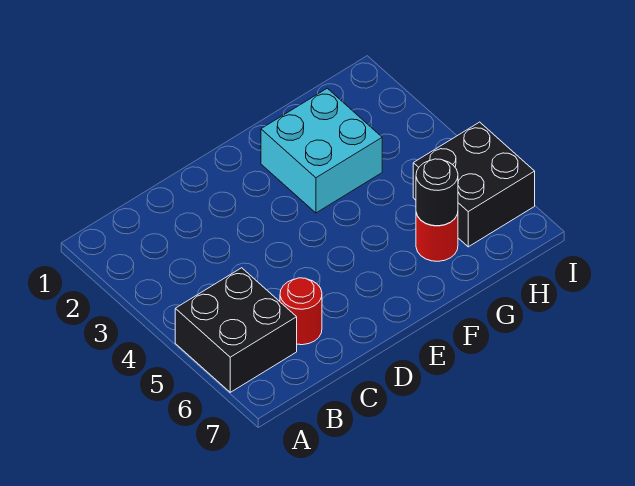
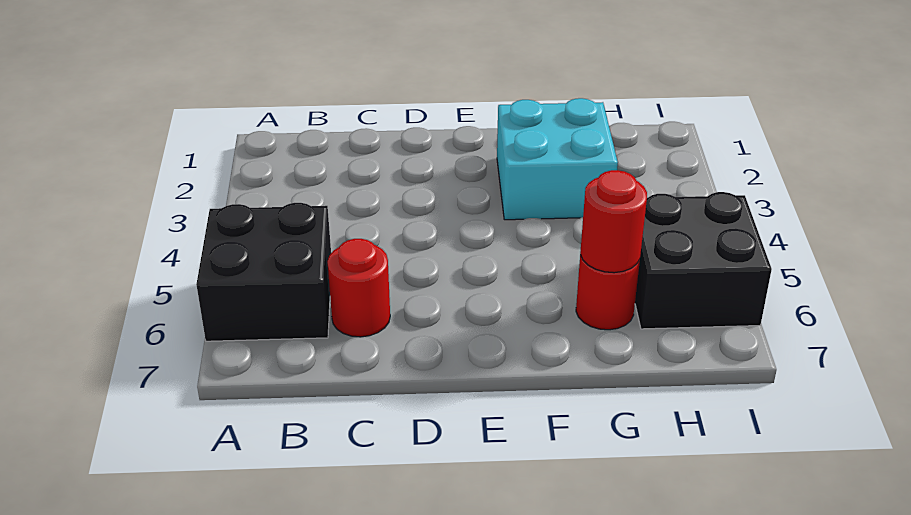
black round brick G6 level 2 -> red round brick G6 level 2

